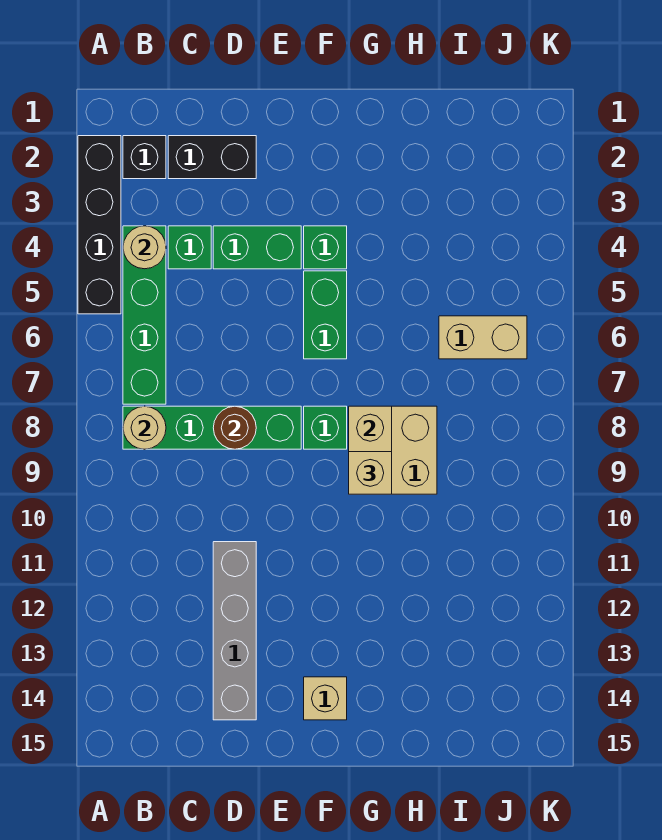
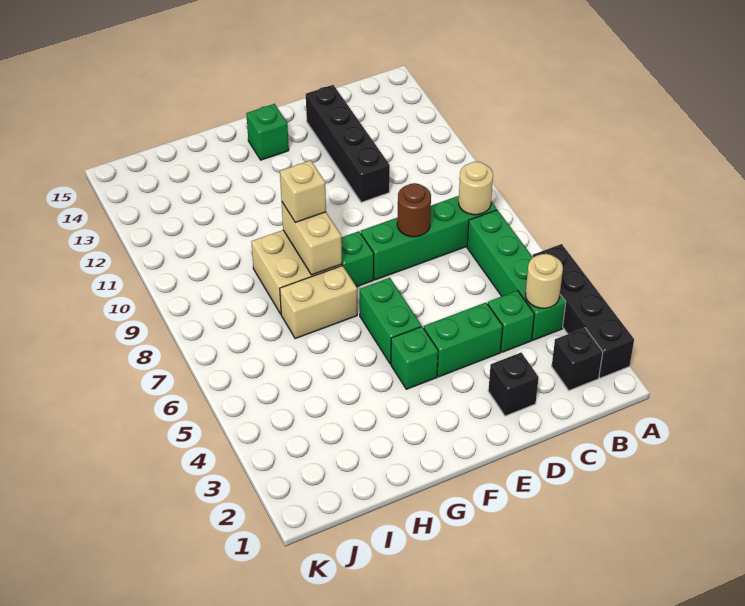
black brick C2:D2 level 1 -> black brick D2 level 1
grey brick D11:D14 level 1 -> black brick D11:D14 level 1
tan brick F14 level 1 -> green brick F14 level 1
tan brick I6:J6 level 1 -> tan brick G7:H7 level 1

